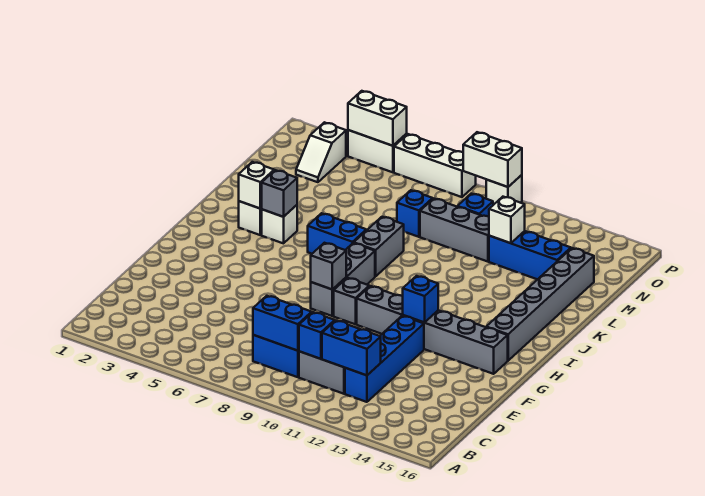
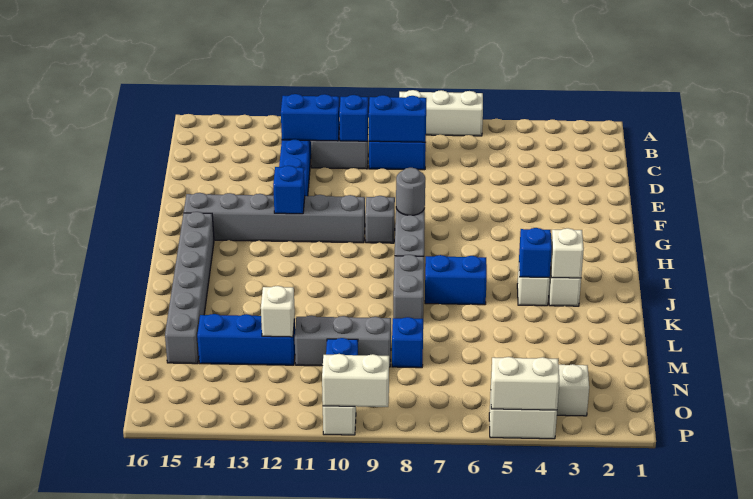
grey brick G8 level 2 -> grey round brick G8 level 2
grey brick J4 level 2 -> blue brick J4 level 2
white brick P6:P8 level 1 -> white brick A6:A8 level 1

